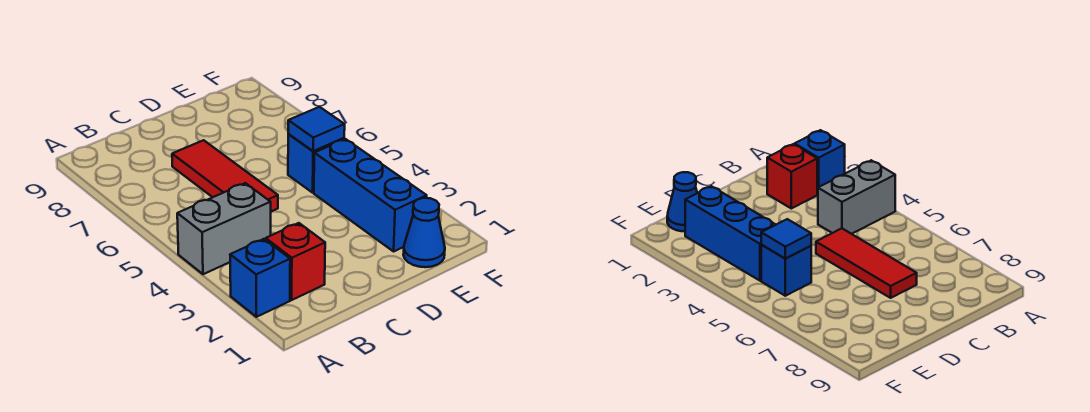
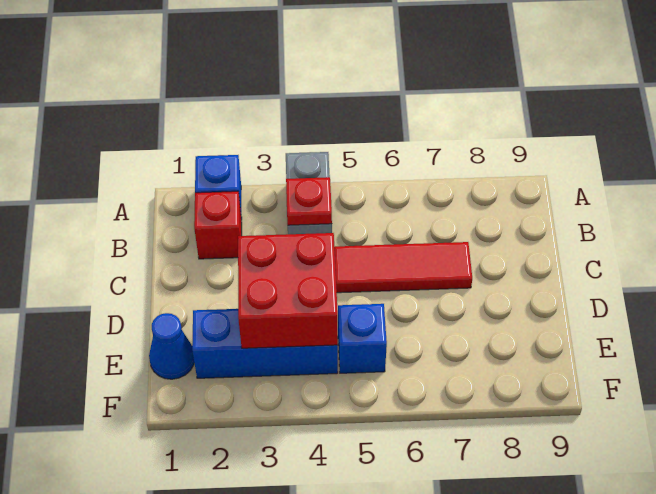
none -> red plate B4 level 2
none -> red brick D3:E4 level 2
blue tile E5 level 2 -> none

